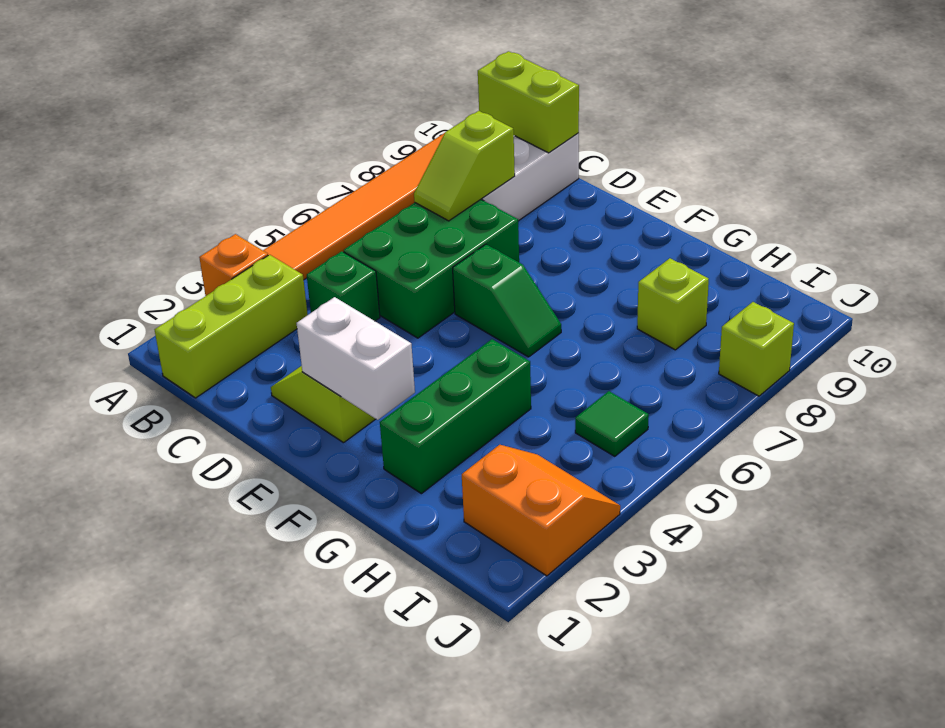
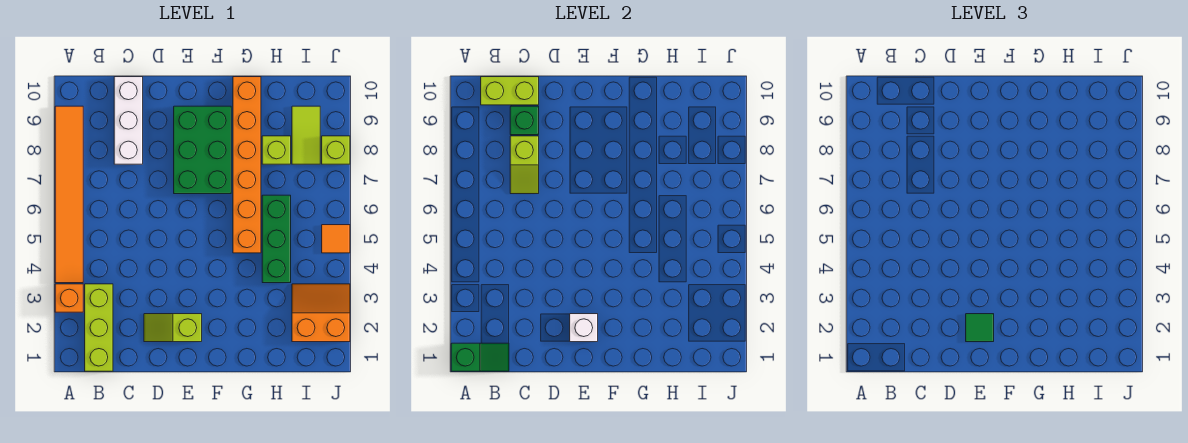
green brick C4 level 1 -> green brick C9 level 2
green brick C5:D7 level 1 -> green brick E7:F9 level 1
white brick E2:F2 level 2 -> white brick E2 level 2
green slope E6:F6 level 1 top E -> green slope A1:B1 level 2 top A
green brick G2:G4 level 1 -> green brick H4:H6 level 1
none -> orange brick G5:G10 level 1
green tile I5 level 1 -> green tile E2 level 3
none -> lime tile I8:I9 level 1
none -> orange tile J5 level 1

